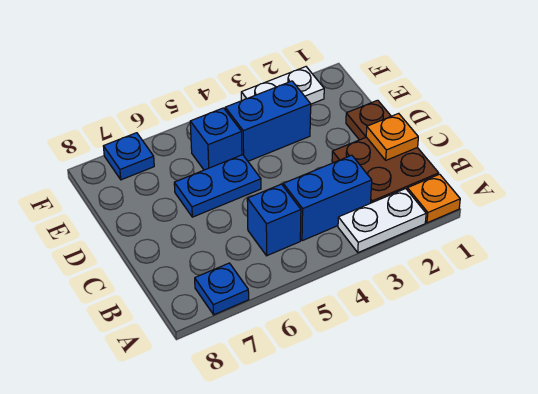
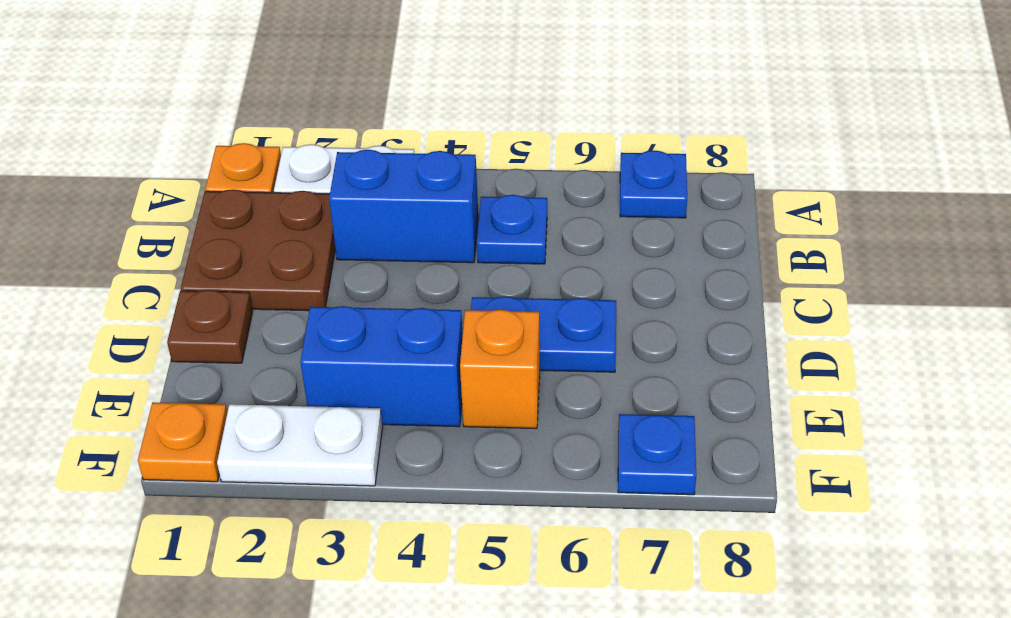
blue brick B5 level 1 -> blue plate B5 level 1
orange plate C1 level 2 -> orange plate F1 level 1
blue brick E5 level 1 -> orange brick E5 level 1

